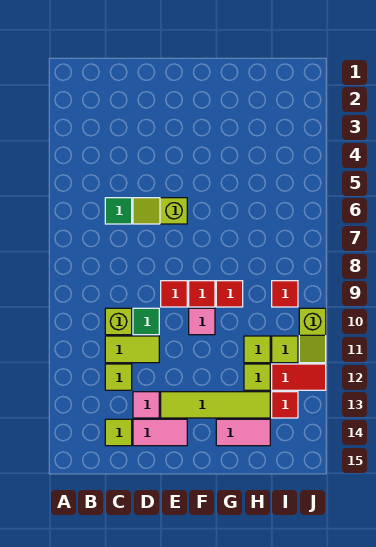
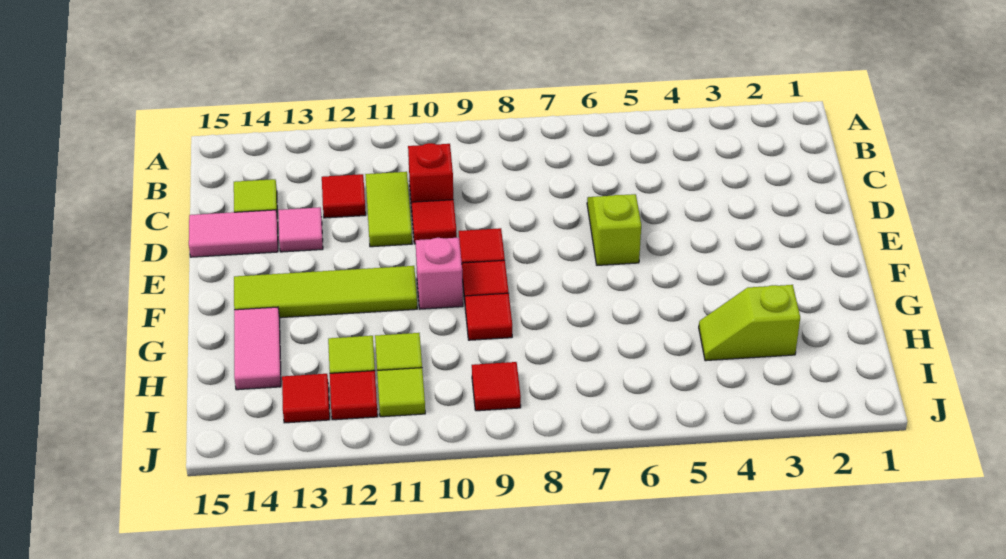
green tile C6 level 1 -> none
lime brick C10 level 1 -> red brick C10 level 1
lime tile C12 level 1 -> red tile C12 level 1
green tile D10 level 1 -> red tile D10 level 1
pink tile D14:E14 level 1 -> pink tile D14:D15 level 1
lime tile E13:H13 level 1 -> lime tile F11:F14 level 1
pink tile F10 level 1 -> pink brick F10 level 1
red tile I12:J12 level 1 -> red tile I12 level 1
lime slope J10:J11 level 1 top 10 -> lime slope H3:H4 level 1 top 3

